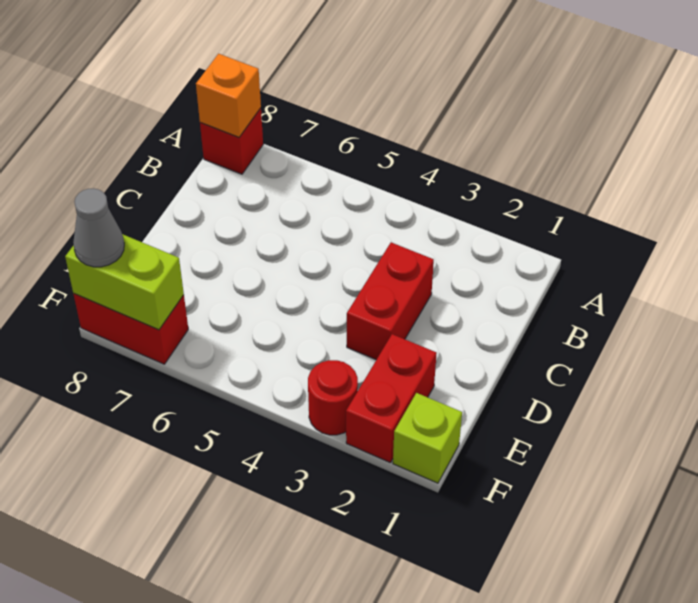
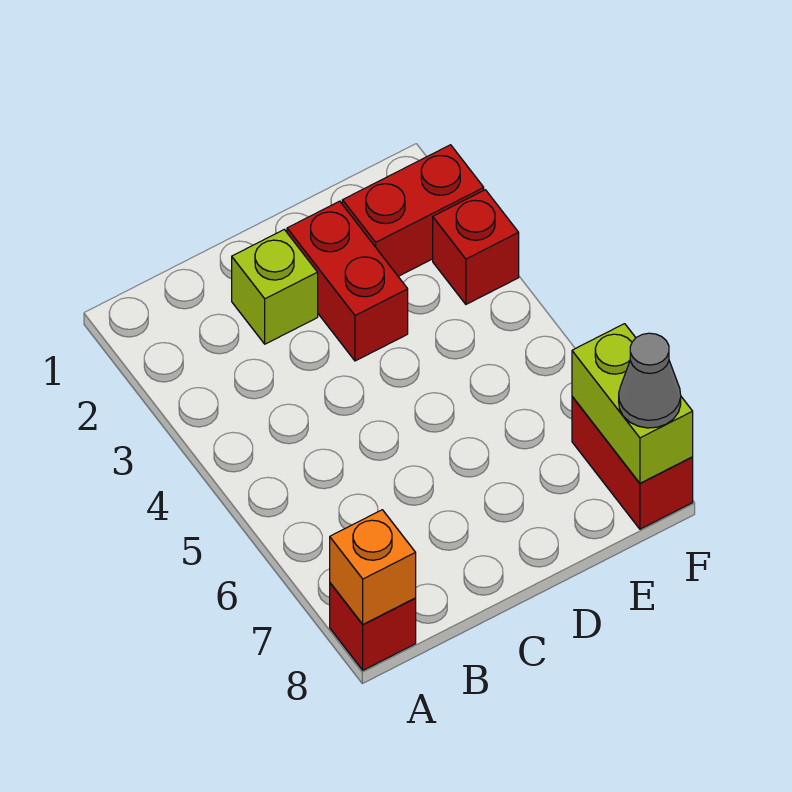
red brick C3:D3 level 1 -> red brick D2:D3 level 1
lime brick F1 level 1 -> lime brick C2 level 1
red round brick F3 level 1 -> red brick F3 level 1

